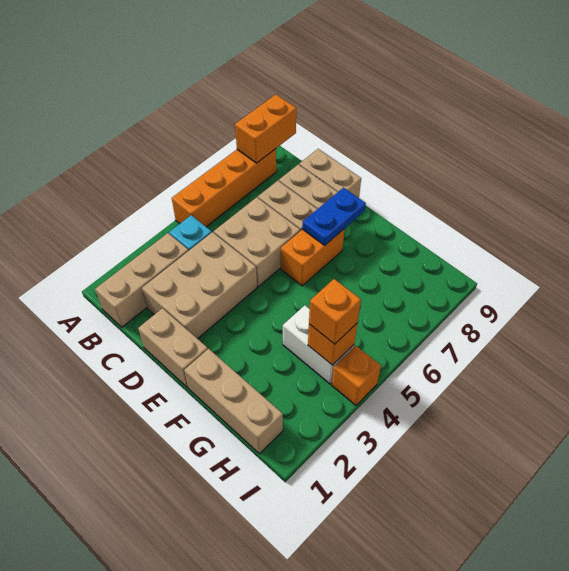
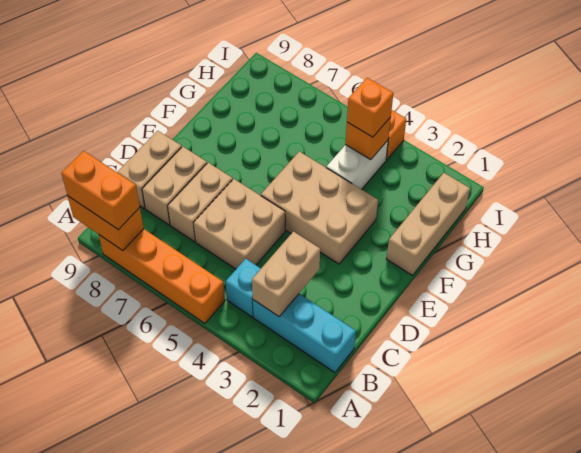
tan brick B1:B3 level 1 -> cyan brick B1:B3 level 1
tan brick C2:D4 level 1 -> tan brick E3:F5 level 1
tan brick D1:E1 level 1 -> tan brick B3:C3 level 2
orange brick E6:E7 level 1 -> orange brick A8:A9 level 3
blue plate E7:E8 level 2 -> none

